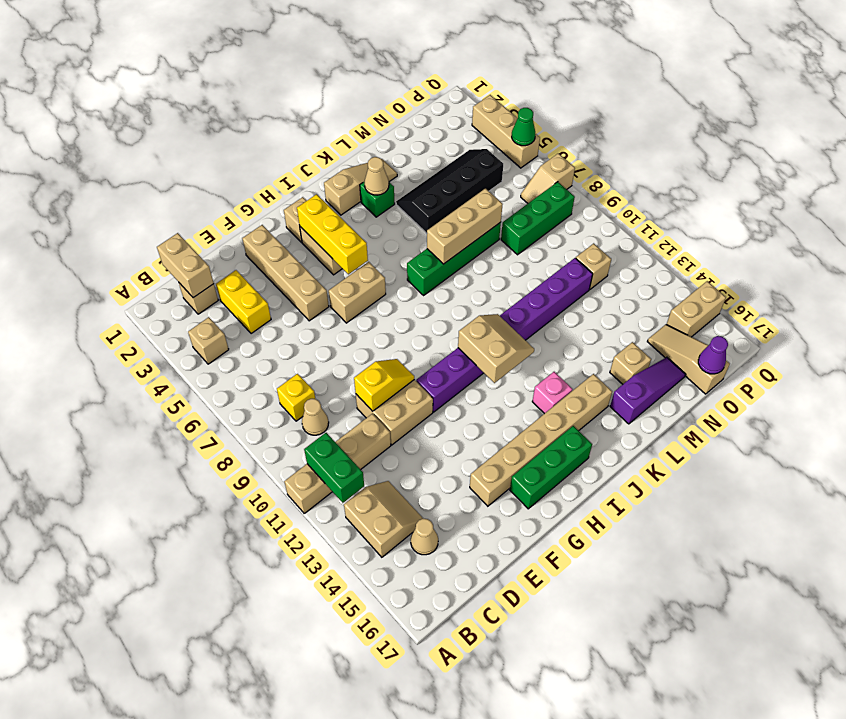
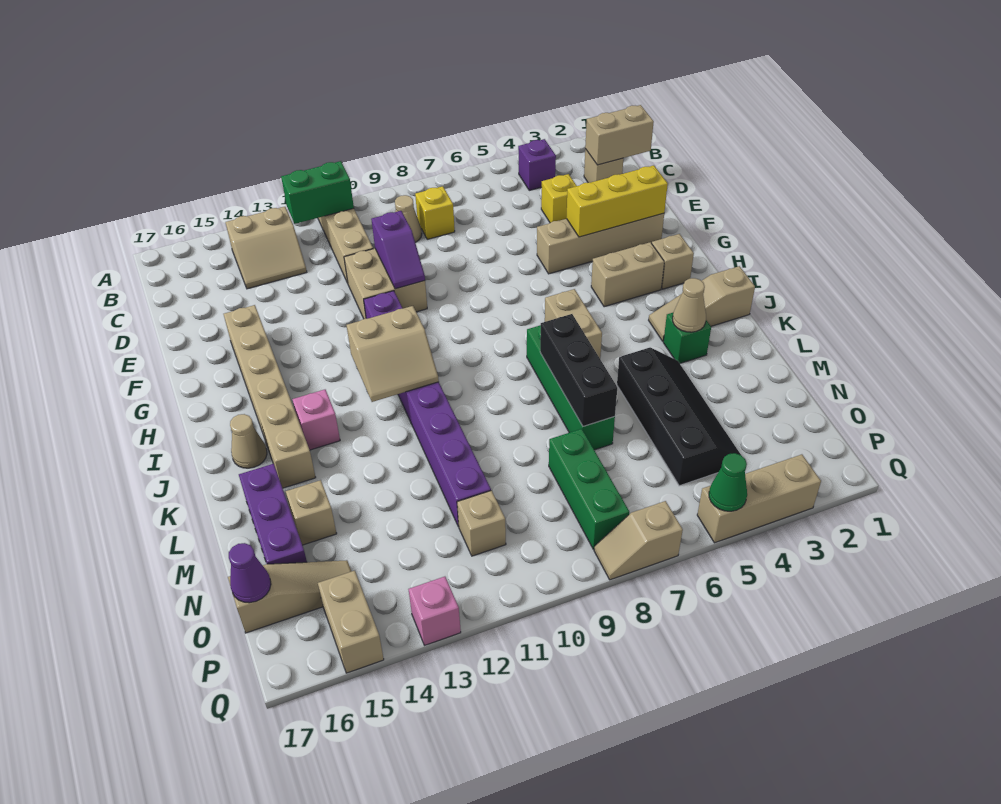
tan brick B4 level 1 -> purple brick B4 level 1
tan cone C15 level 1 -> tan cone J16 level 1
yellow brick D3:D4 level 1 -> yellow brick D4 level 1
yellow slope E10:F10 level 2 top E -> purple slope E10:F10 level 2 top E
tan brick G6:H6 level 1 -> tan brick I6:J6 level 1
green brick G16:I16 level 1 -> none
yellow brick H3:H5 level 2 -> yellow brick F2:F4 level 2
tan slope J2:L2 level 1 top J -> tan slope J1:J3 level 1 top 1
tan brick K7:M7 level 2 -> black brick K7:M7 level 2
purple slope L16:N16 level 1 top L -> purple brick L16:N16 level 1
tan slope P7:Q7 level 1 top Q -> tan slope Q7:Q8 level 1 top 7
none -> pink brick Q13 level 1

